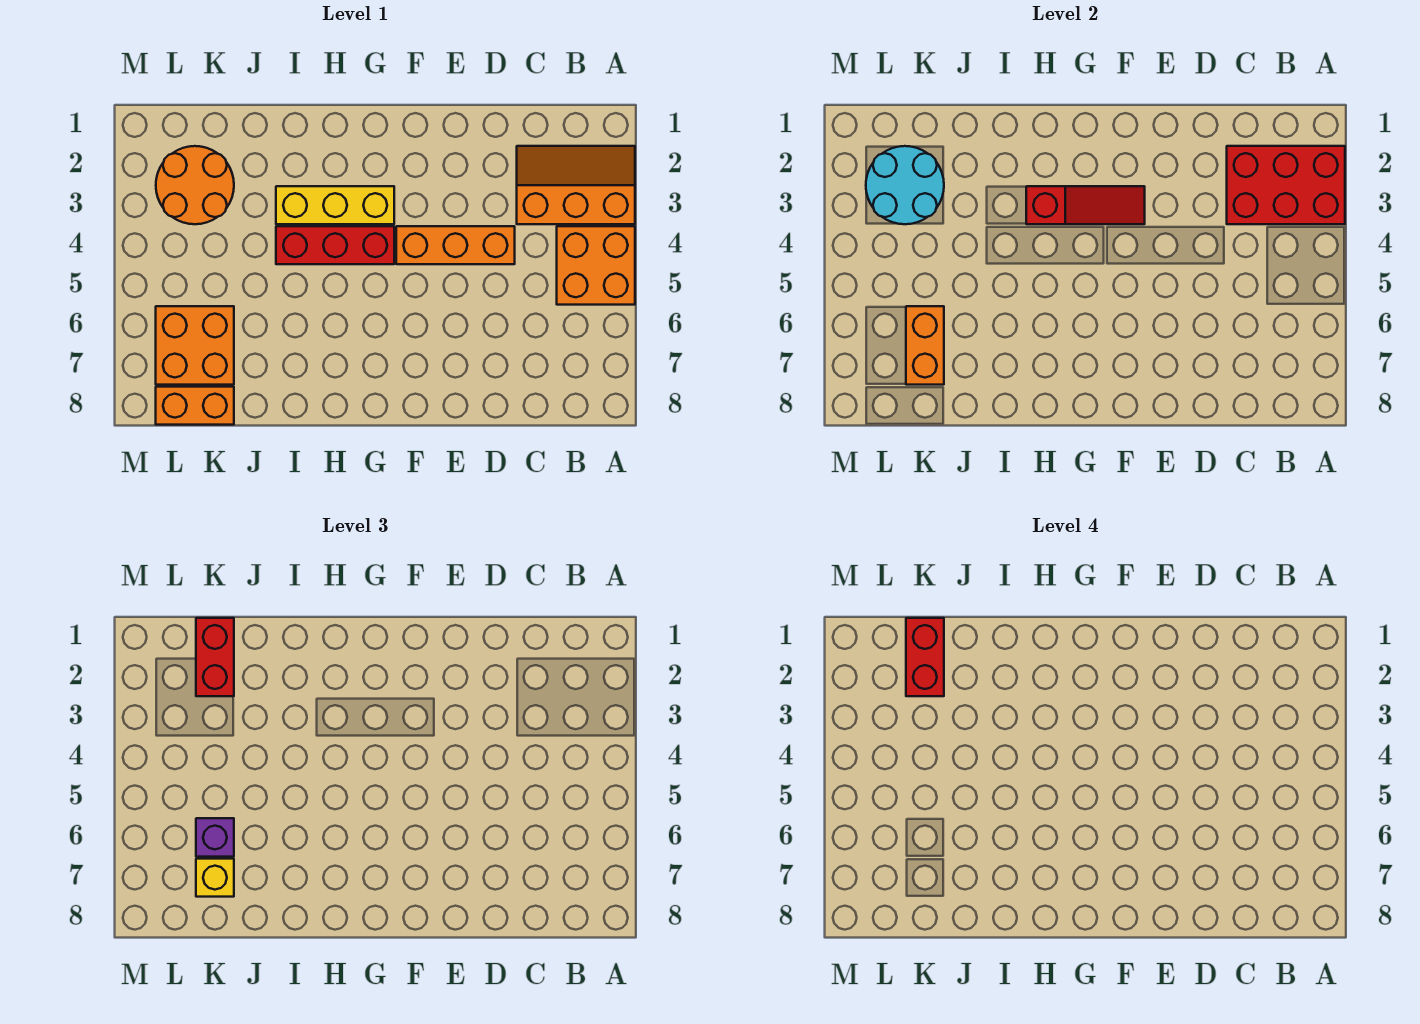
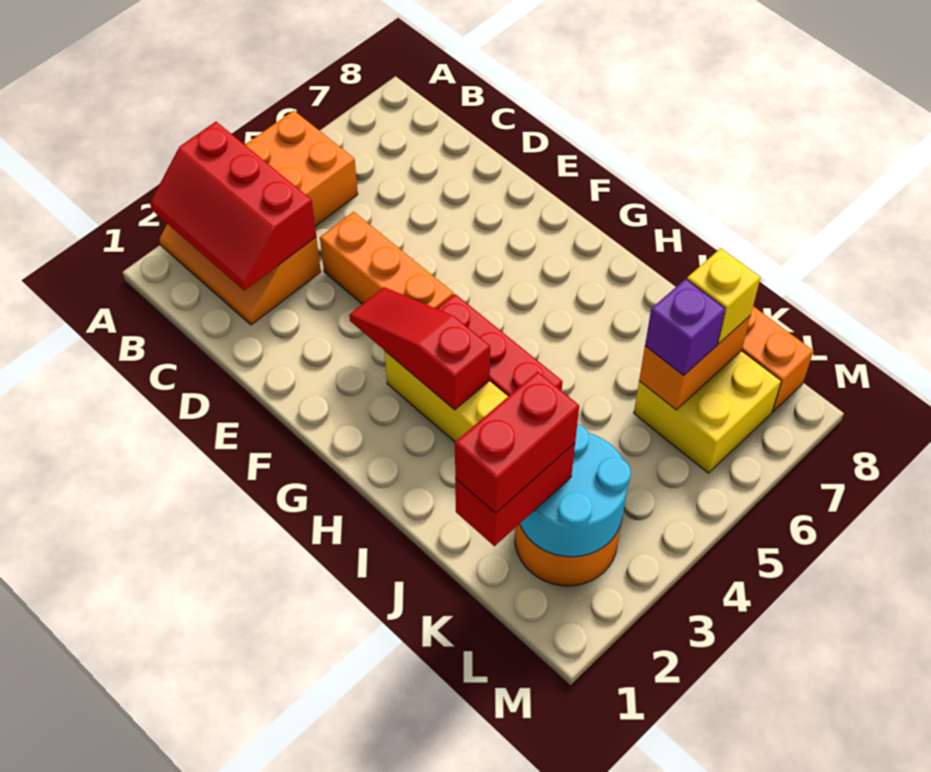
red brick A2:C3 level 2 -> red slope A2:C3 level 2 top 3
orange brick K6:L7 level 1 -> yellow brick K6:L7 level 1

